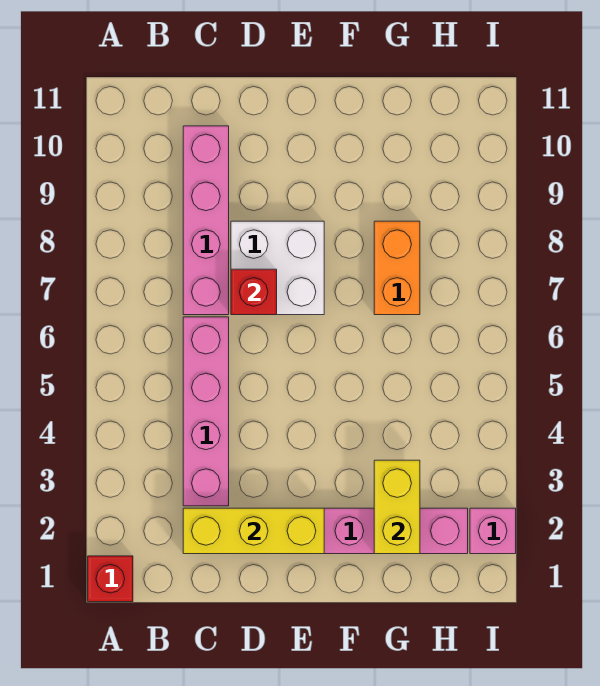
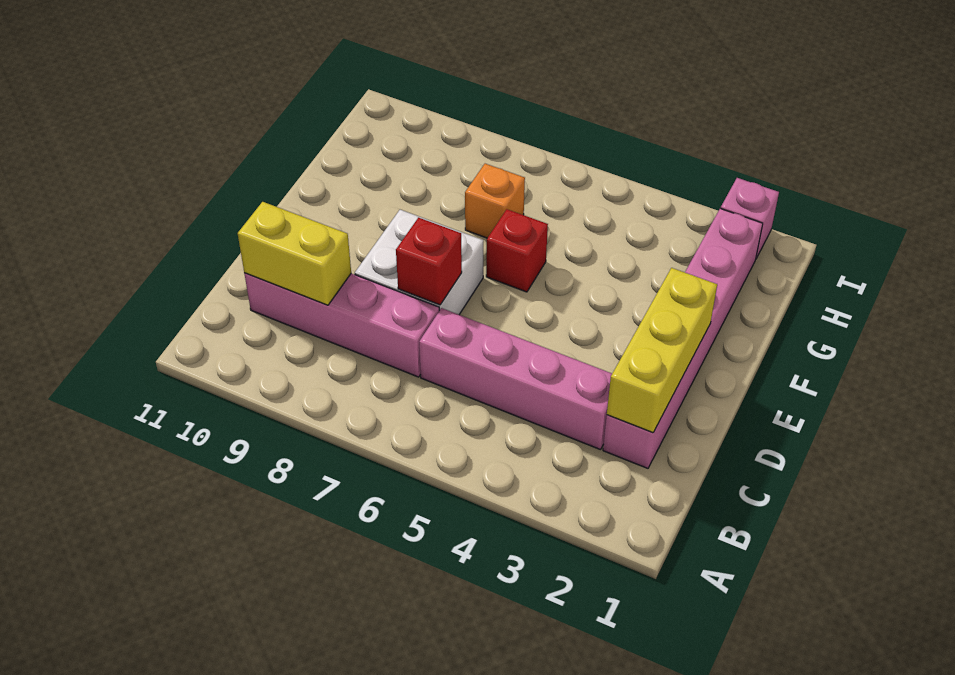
red brick A1 level 1 -> red brick F6 level 1
yellow brick G2:G3 level 2 -> yellow brick C9:C10 level 2
orange brick G7:G8 level 1 -> orange brick G7 level 1

